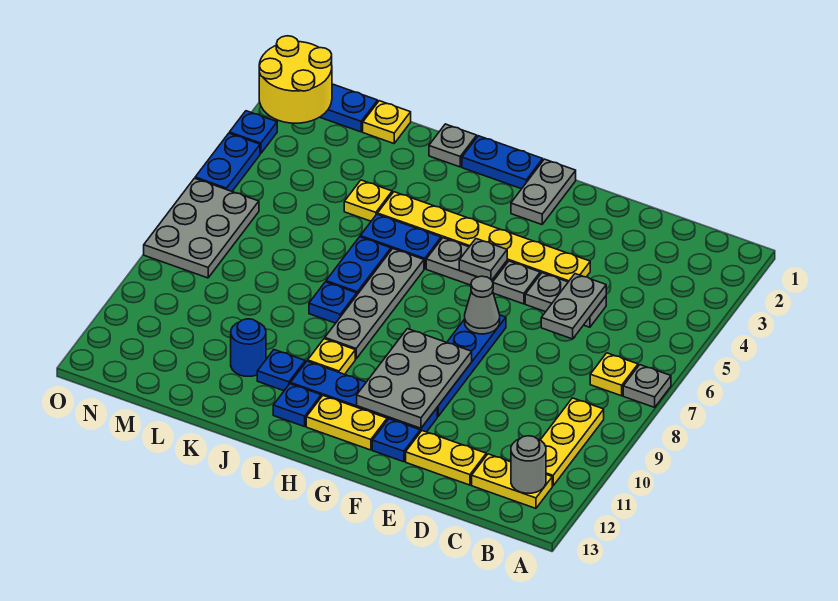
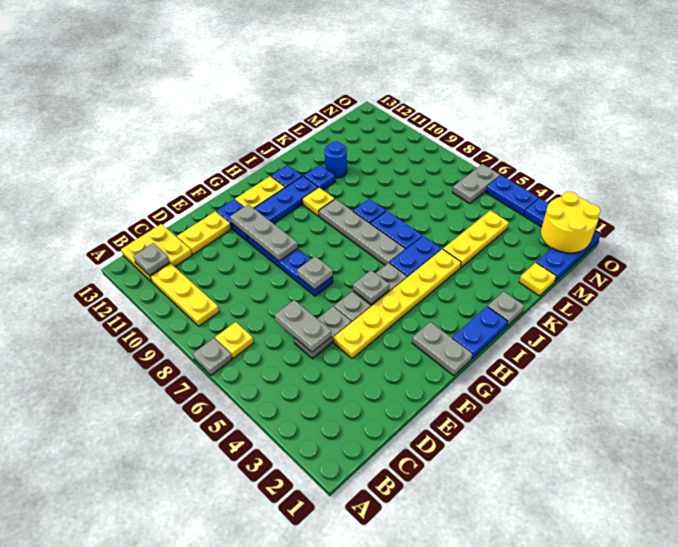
yellow plate B12:C12 level 1 -> yellow plate B12:C13 level 1
grey round brick B12 level 2 -> grey plate B12 level 2
grey cone F7 level 2 -> grey plate F7 level 2
grey plate F9:G11 level 2 -> grey plate F9:F11 level 2
yellow plate K4 level 1 -> yellow plate K4:M4 level 1
grey plate N6:O8 level 1 -> grey plate N6:O6 level 1

